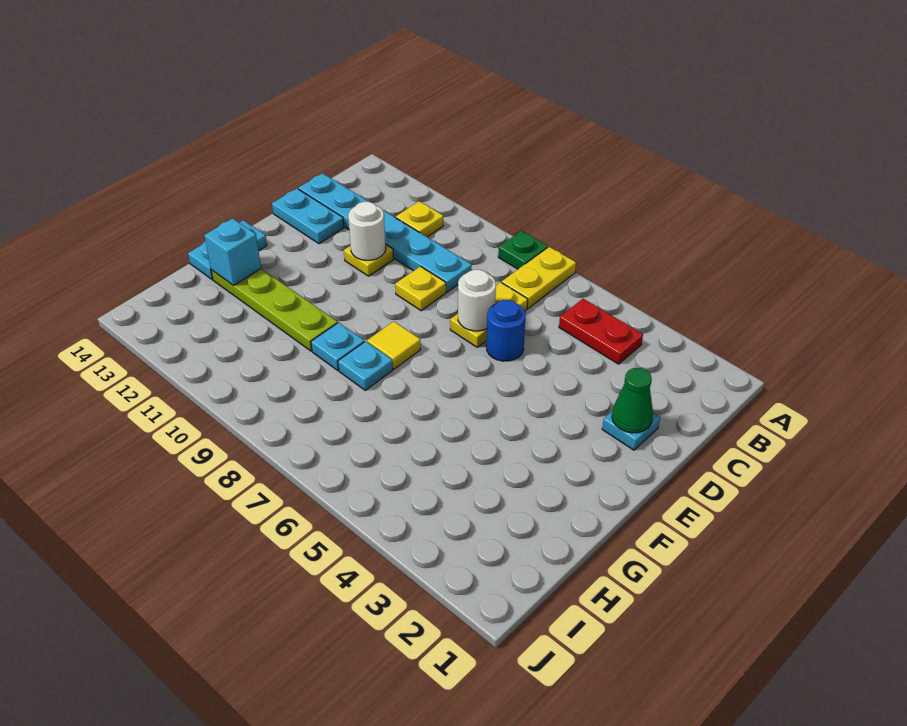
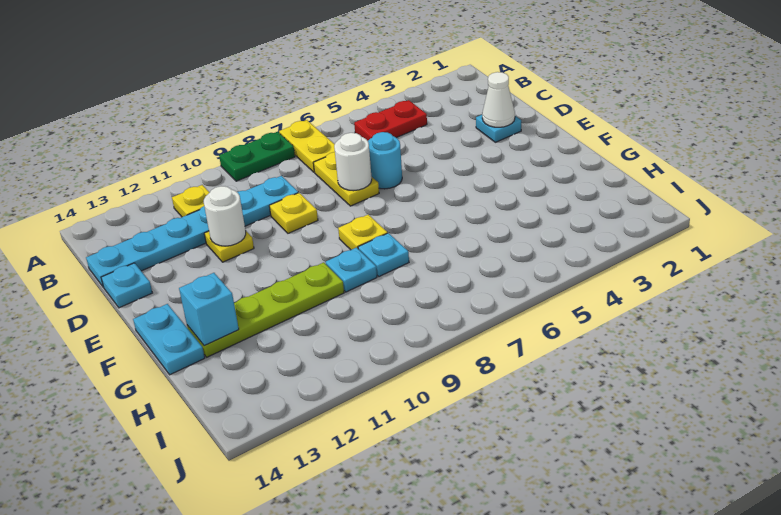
green plate A8 level 1 -> green plate A8:A9 level 1
green cone D2 level 2 -> white cone D2 level 2
blue round brick D6 level 1 -> cyan round brick D6 level 1
cyan plate D13:D14 level 1 -> cyan plate D14 level 1
yellow tile F8 level 1 -> yellow plate F8 level 1

